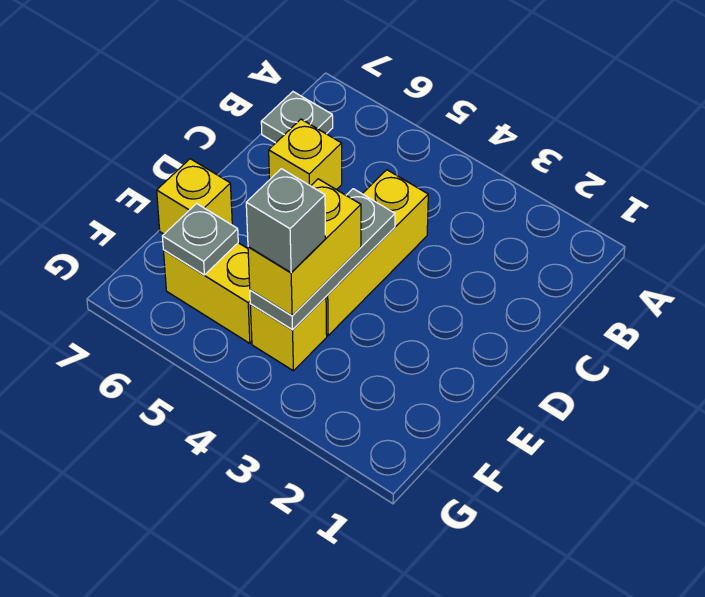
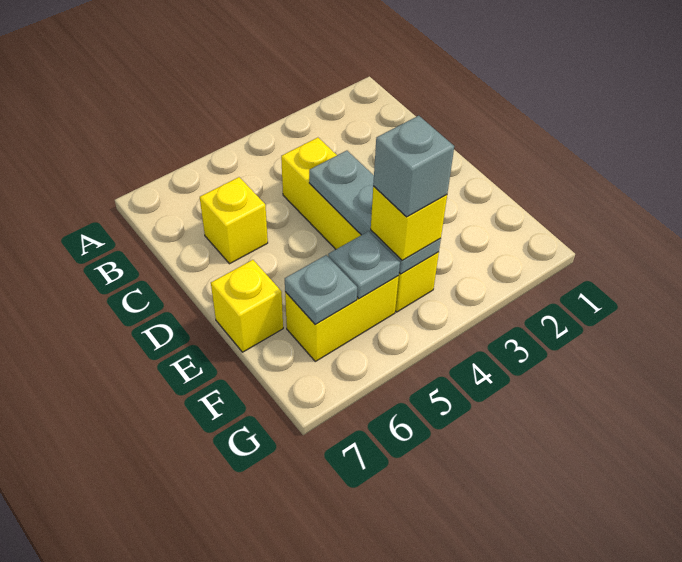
grey plate B7 level 1 -> grey plate F5 level 2
yellow brick E4:F4 level 3 -> yellow brick F4 level 3

